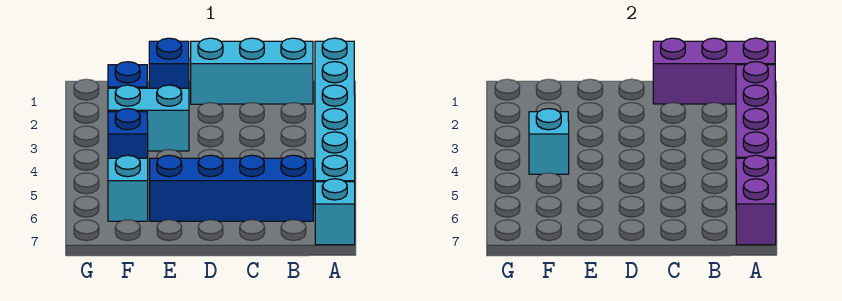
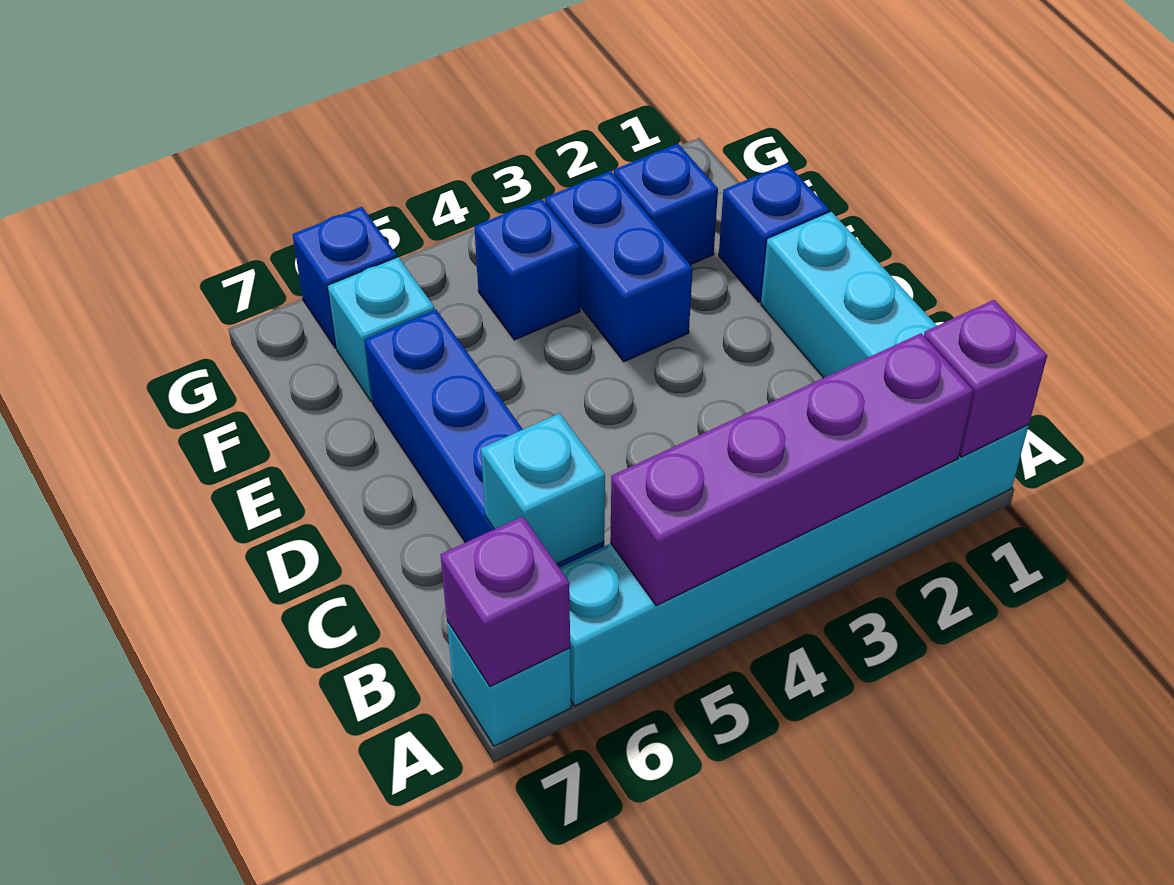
purple brick A1:C1 level 2 -> purple brick A1 level 2
purple brick A6:A7 level 2 -> purple brick A7 level 2
cyan brick E3:F3 level 1 -> blue brick E3:F3 level 1
cyan brick F4 level 2 -> cyan brick B6 level 2
none -> blue brick G6 level 1

